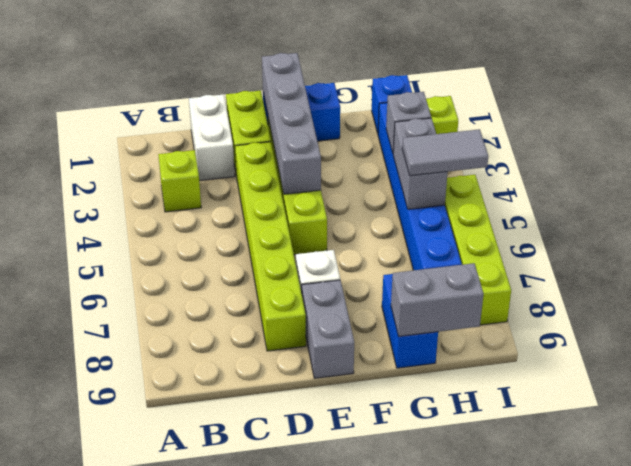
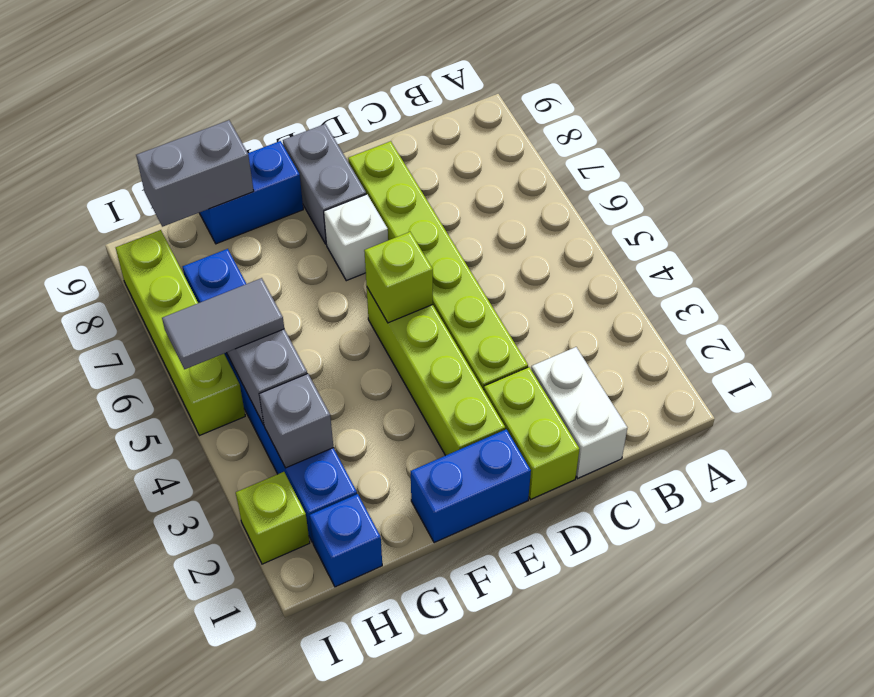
lime brick B3 level 1 -> lime brick E5 level 2
grey brick E1:E4 level 2 -> none
blue brick G8:G9 level 1 -> blue brick F9:G9 level 1

